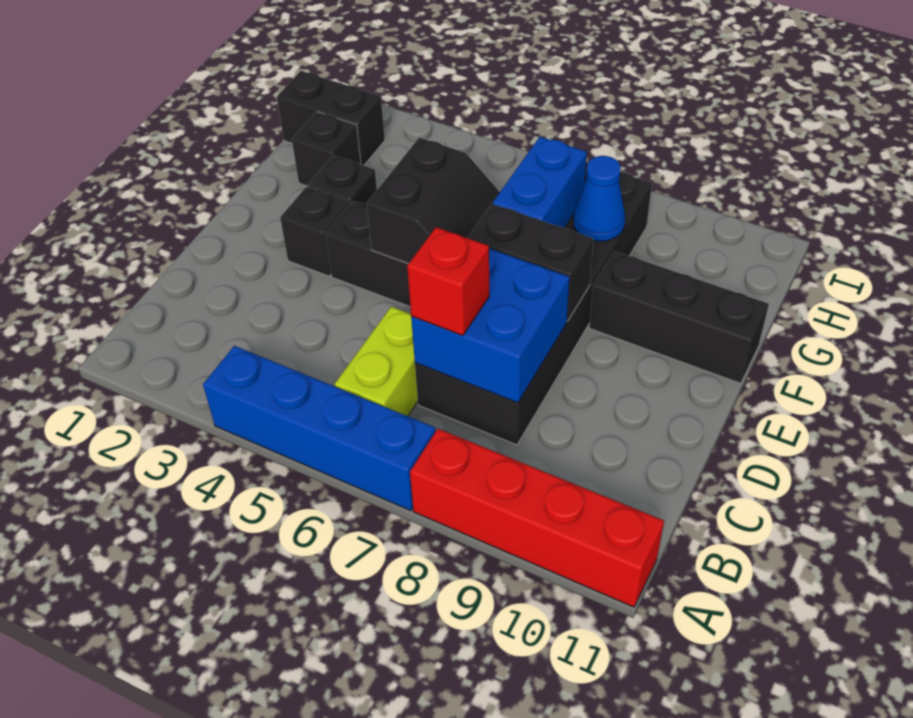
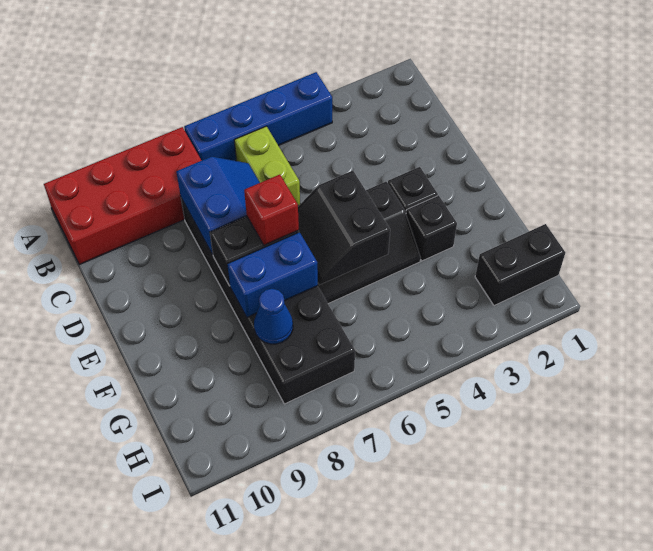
red brick A8:A11 level 1 -> red brick A8:B11 level 1
blue brick C7:D8 level 2 -> blue slope C7:D8 level 2 top 8
red brick C7 level 3 -> red brick E7 level 3
blue brick F7:G7 level 2 -> blue brick F7:F8 level 2
black brick F9:F11 level 1 -> none
black brick G2 level 1 -> none

